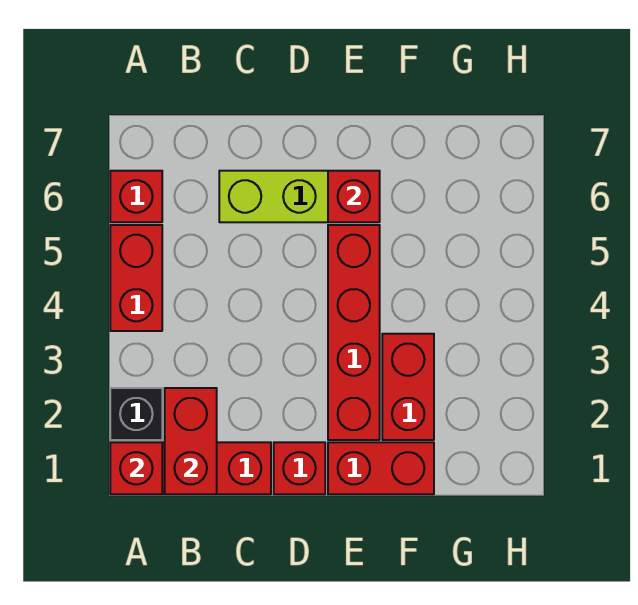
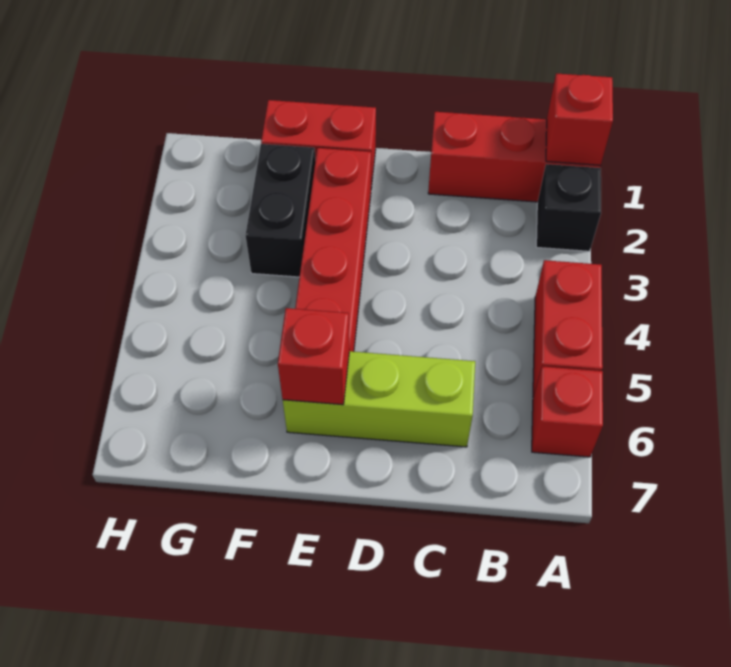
red brick B1:B2 level 2 -> none
red brick D1 level 1 -> none
red brick F2:F3 level 1 -> black brick F2:F3 level 1

